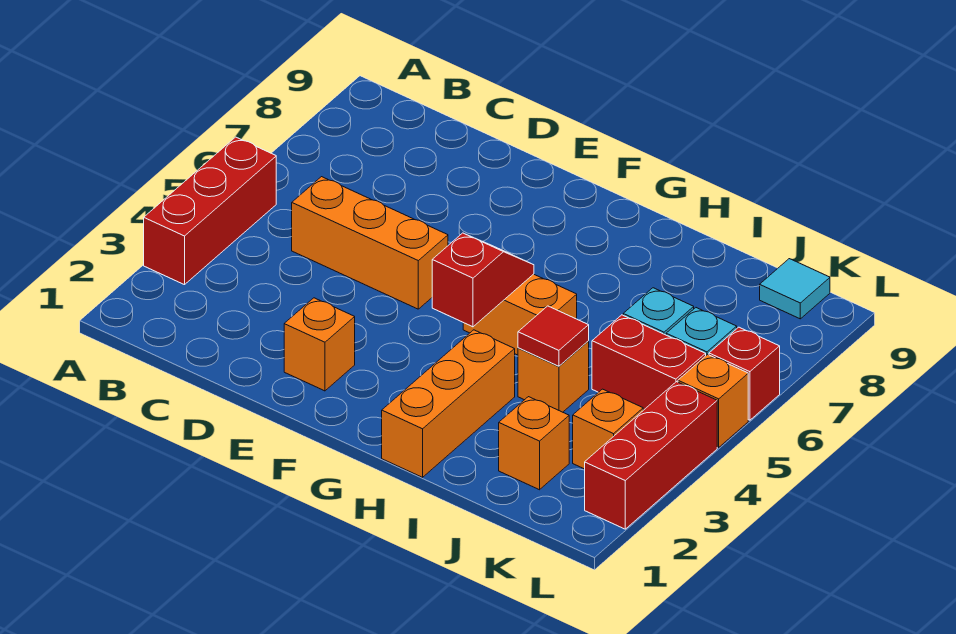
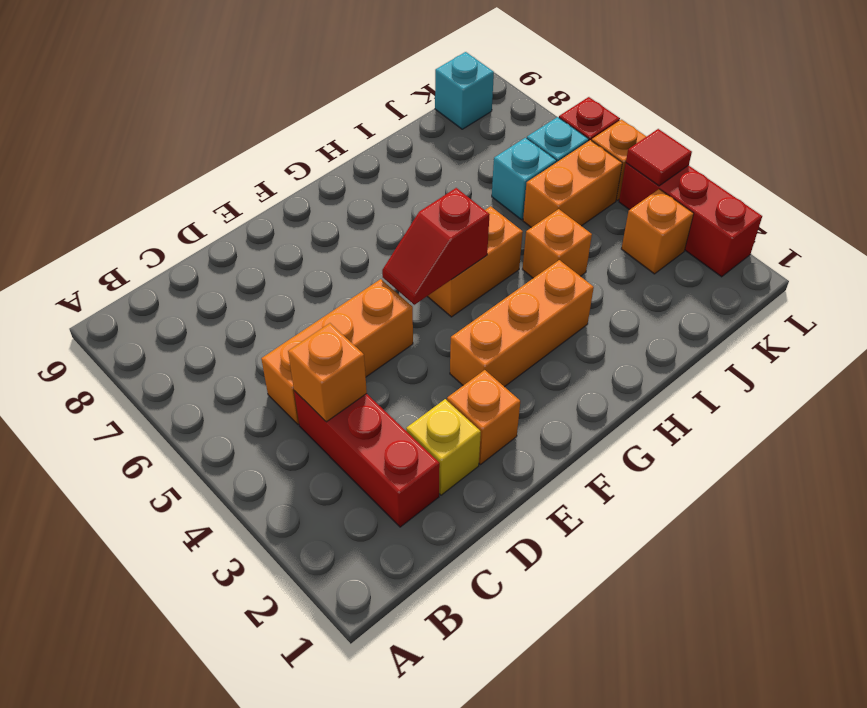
red brick A3:A5 level 1 -> red brick C2:C4 level 1
none -> yellow brick D2 level 1
red slope G4:G5 level 2 top 4 -> red slope F5:G5 level 2 top G
orange brick H1:H3 level 1 -> orange brick F3:H3 level 1
red tile I4 level 2 -> red tile L4 level 2
orange brick J2 level 1 -> orange brick C4 level 2
red brick J5:K5 level 1 -> orange brick J5:K5 level 1
cyan tile K9 level 1 -> cyan brick K9 level 1

